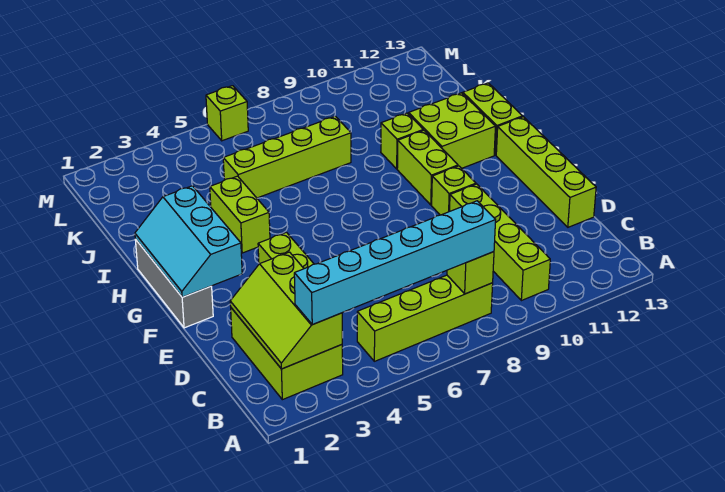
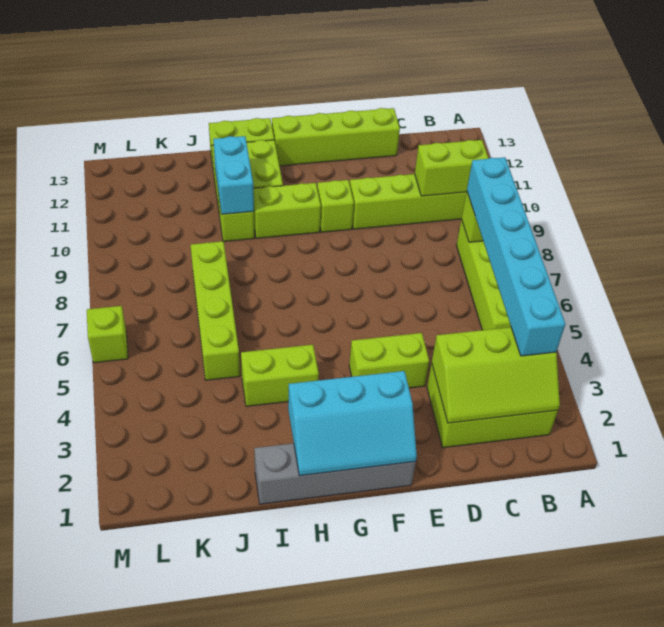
none -> lime brick B10:C10 level 2
grey brick F1:H1 level 1 -> grey brick F1:I1 level 1
none -> cyan brick I10:I11 level 2

